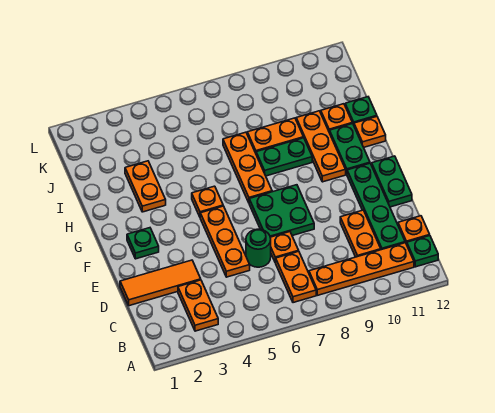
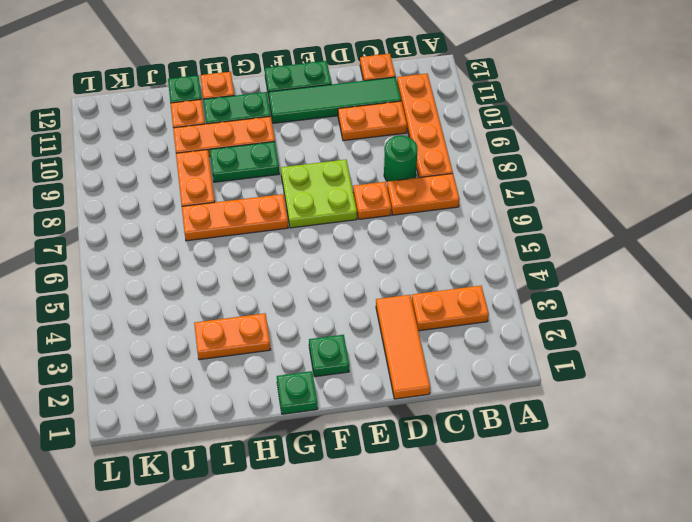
green plate B12 level 1 -> green plate G1 level 1
green plate C11:F11 level 1 -> green tile C11:F11 level 1
orange plate D5:F5 level 1 -> none
green round brick D6 level 1 -> green round brick C8 level 1
green plate E7:F8 level 1 -> lime plate E7:F8 level 1
orange plate G5 level 1 -> none
green plate H8:H9 level 1 -> green plate G9:H9 level 1

